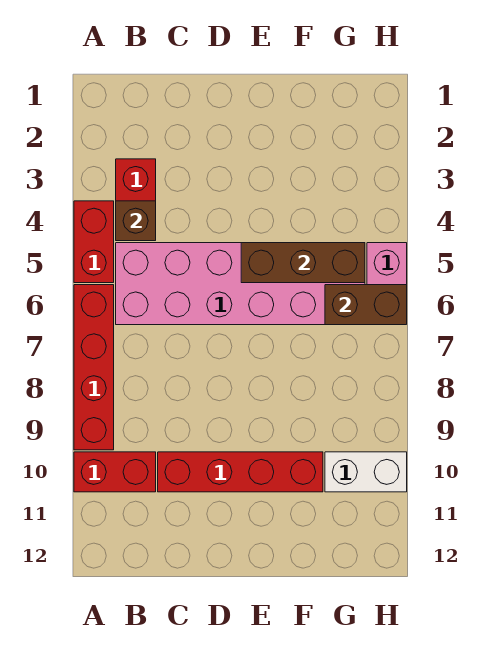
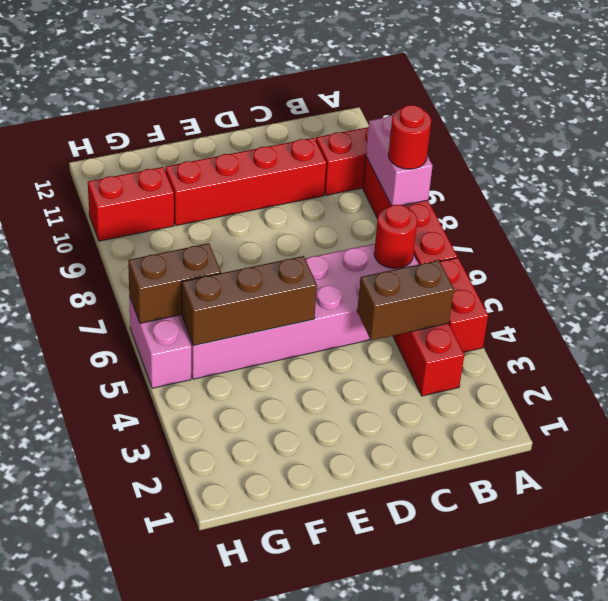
none -> pink brick A8:A9 level 2
none -> red round brick A8 level 3
brown brick B4 level 2 -> brown brick B4:C4 level 2
none -> red round brick B6 level 2
white brick G10:H10 level 1 -> red brick G10:H10 level 1

